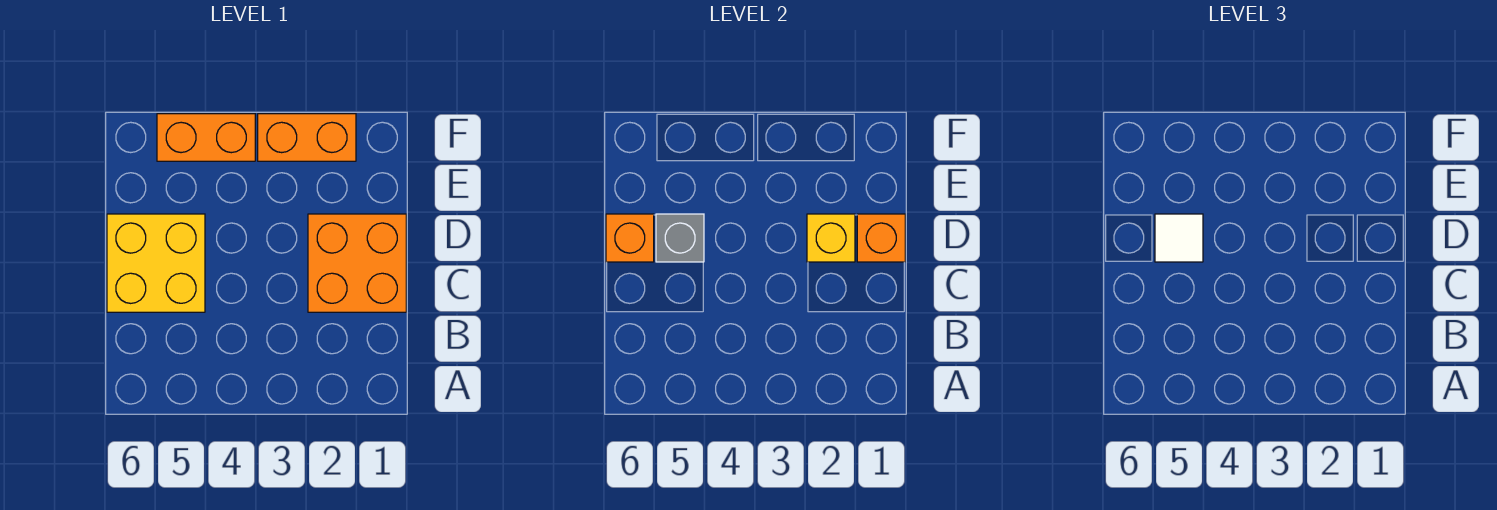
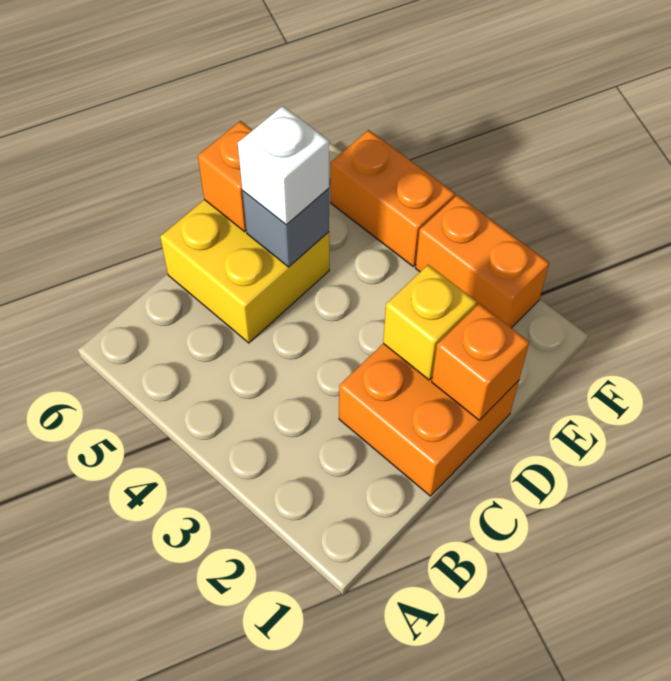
white tile D5 level 3 -> white brick D5 level 3

